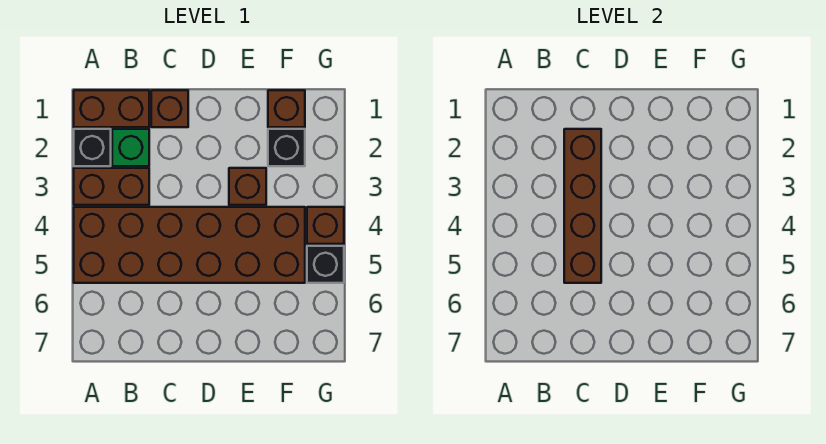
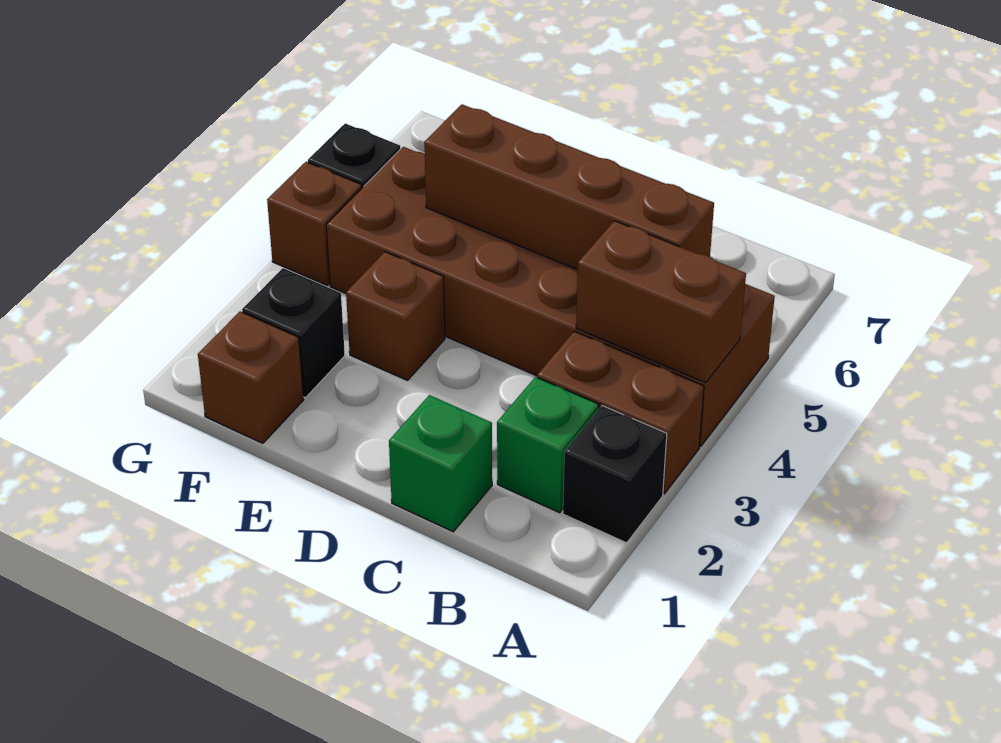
brown brick A1:B1 level 1 -> brown brick A4:B4 level 2
brown brick C1 level 1 -> green brick C1 level 1
brown brick C2:C5 level 2 -> brown brick B5:E5 level 2

